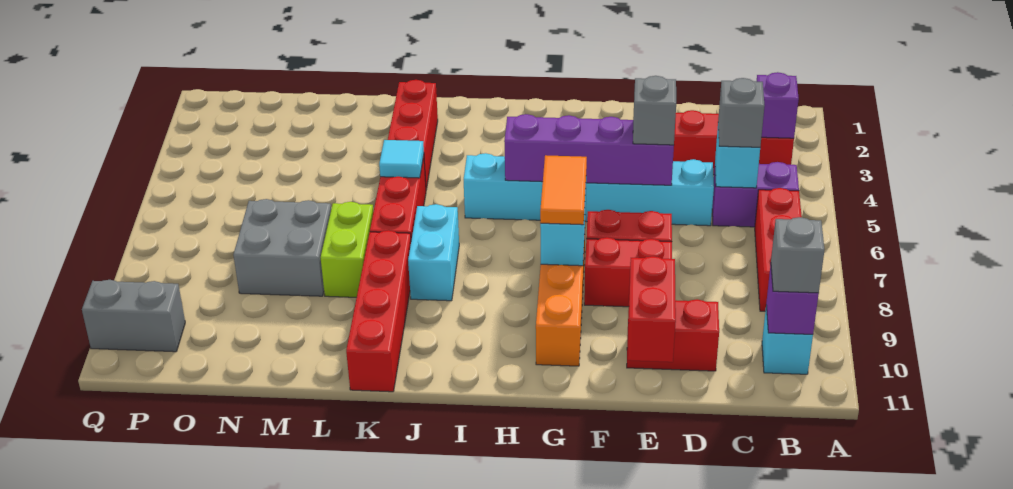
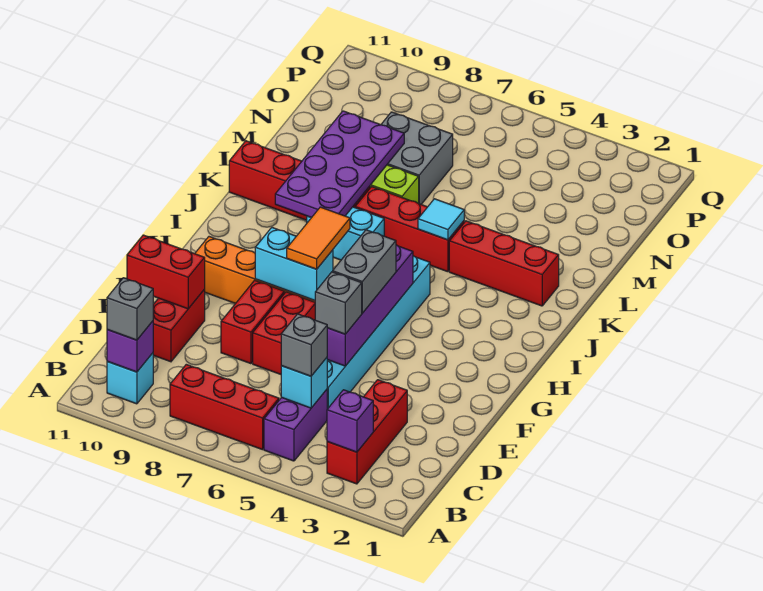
orange tile G7:G8 level 3 -> orange tile G7:H7 level 3
none -> purple plate J8:M9 level 2
grey brick P10:Q10 level 1 -> grey brick F5:G5 level 3

